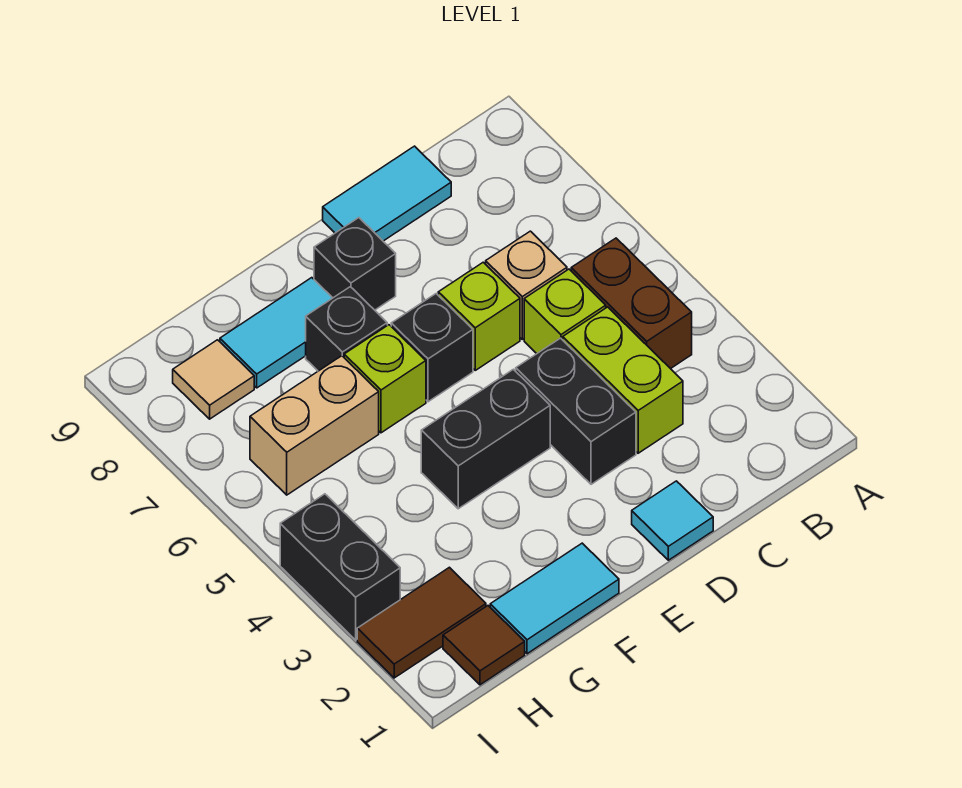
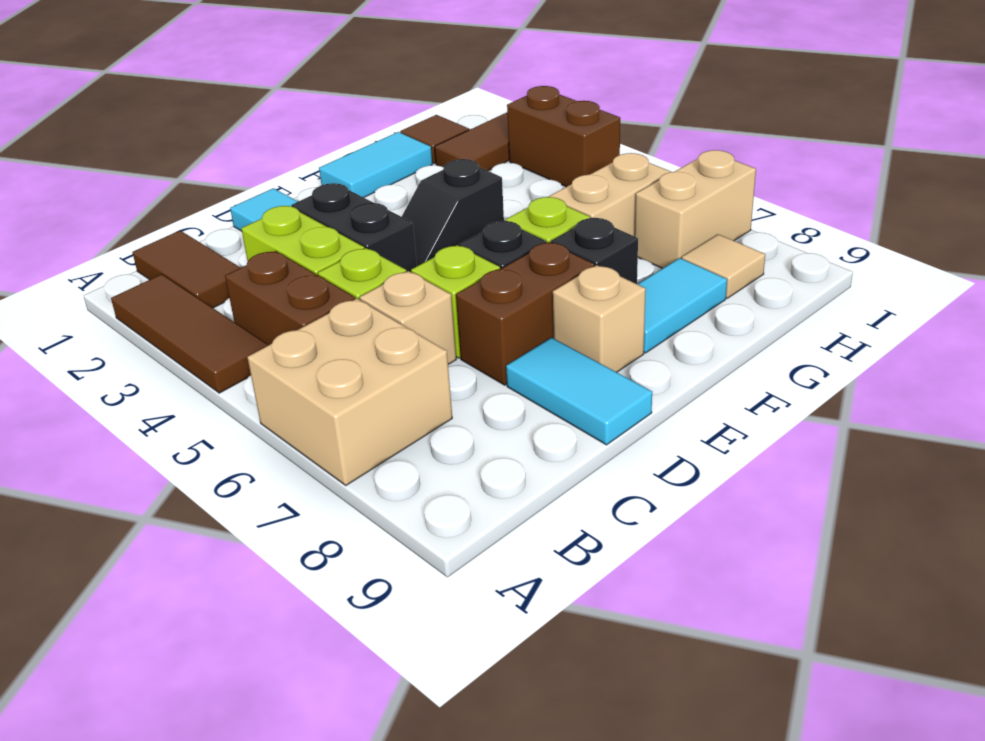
none -> brown tile A2:A4 level 1
none -> tan brick A6:B7 level 1
none -> brown tile B1:B2 level 1
cyan tile C9:D9 level 1 -> cyan tile D8:D9 level 1
none -> brown brick D7:E7 level 1
black brick E4:F4 level 1 -> black slope E4:F4 level 1 top F
black brick E8 level 1 -> tan brick E8 level 1
none -> tan brick H7:I7 level 1
black brick I3:I4 level 1 -> brown brick I3:I4 level 1

